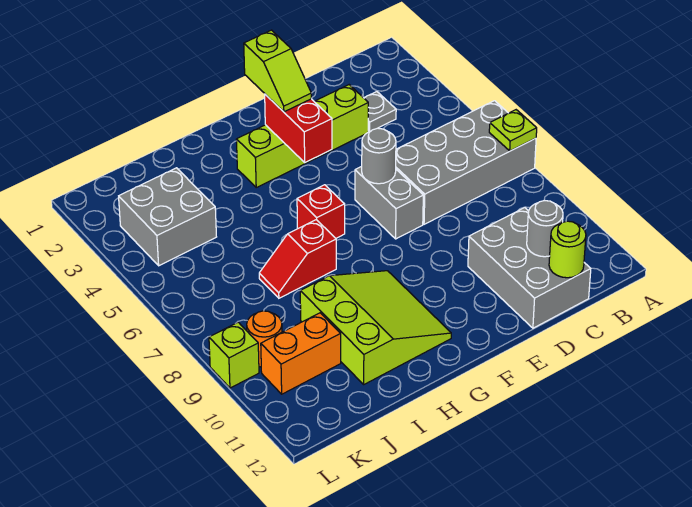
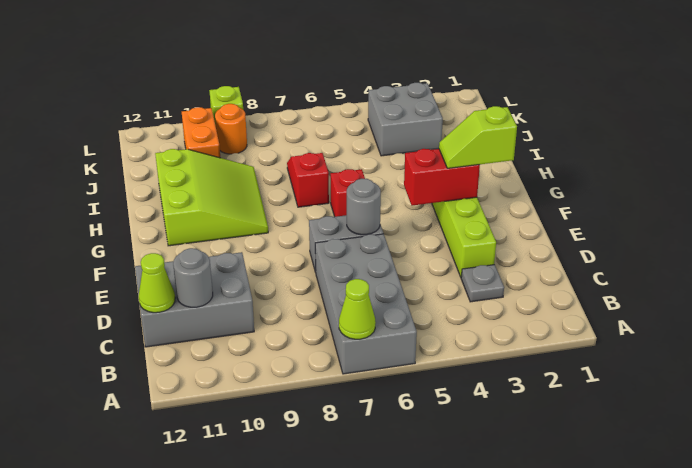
lime plate A7 level 2 -> lime cone A7 level 2
lime round brick C12 level 2 -> lime cone C12 level 2
lime slope G9:I11 level 1 top I -> lime slope G9:I11 level 1 top 11

